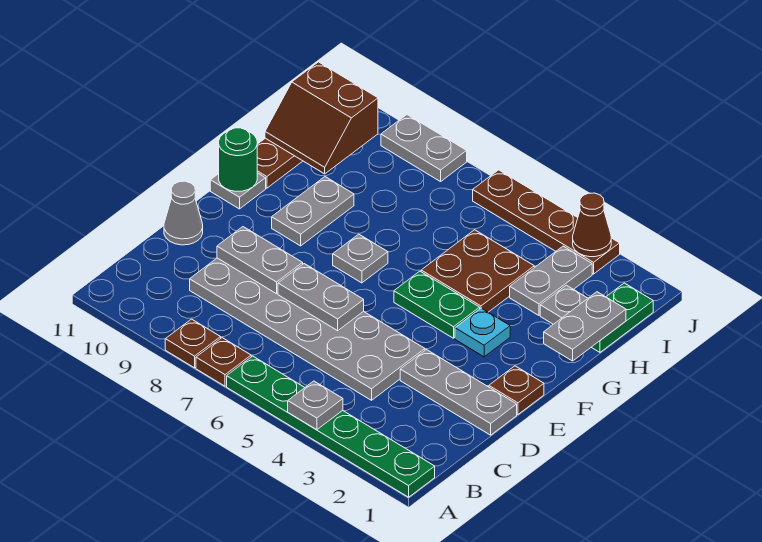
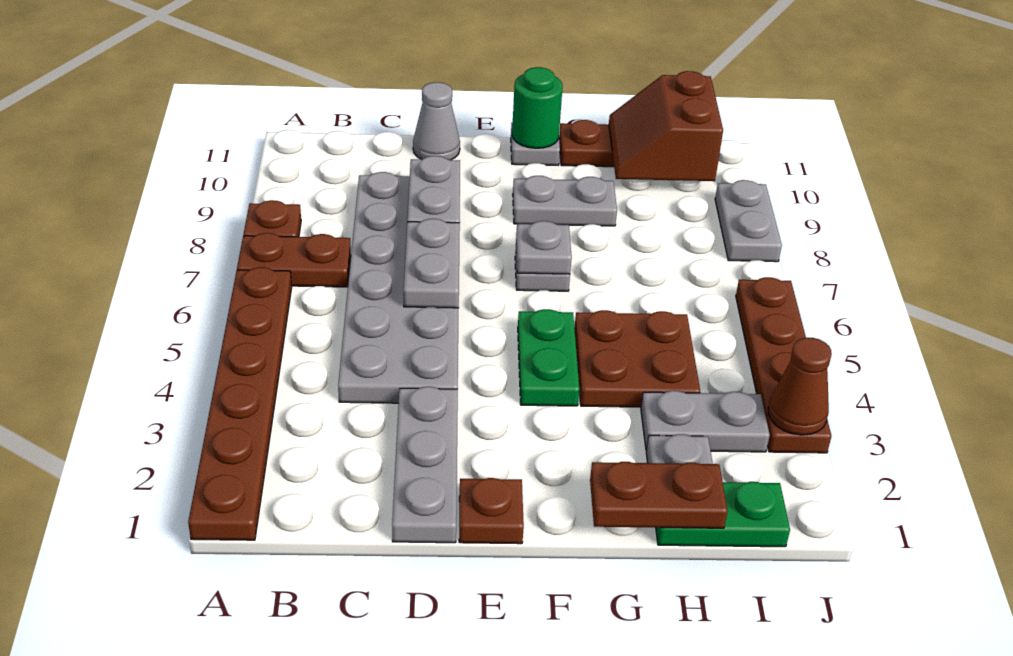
green plate A1:A6 level 1 -> brown plate A1:A6 level 1
grey plate A4 level 2 -> grey plate F7 level 2
brown plate A7 level 1 -> brown plate A7:B7 level 1
cyan plate F3 level 1 -> none
grey plate G1:H1 level 2 -> brown plate G1:H1 level 2

